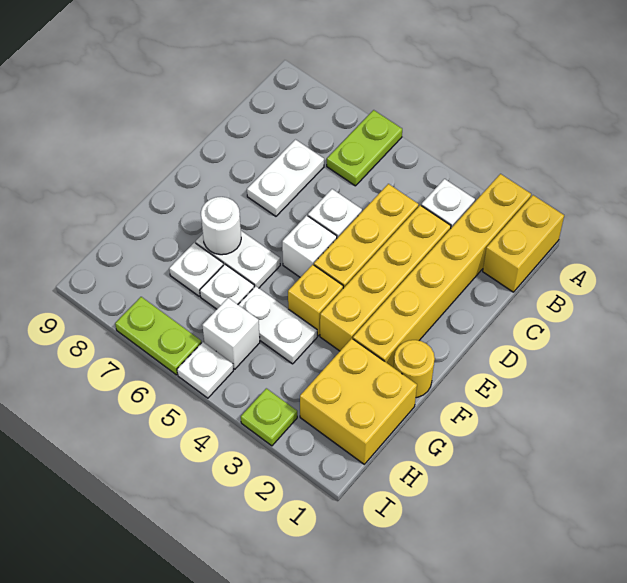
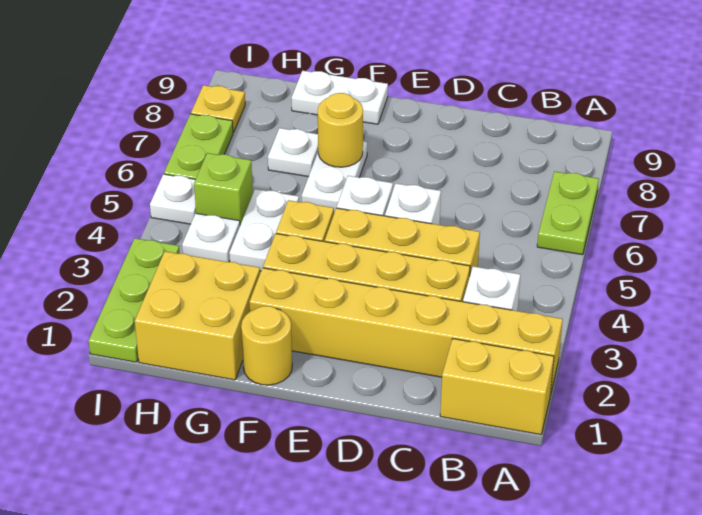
lime plate A6:B6 level 1 -> lime plate A6:A7 level 1
white plate C7:D7 level 1 -> white plate F9:G9 level 1
white round brick F7 level 2 -> yellow round brick F7 level 2
white plate G6 level 1 -> white plate H4 level 1
white brick H5 level 1 -> lime brick H5 level 1
lime plate I3 level 1 -> lime plate I1:I3 level 1
none -> yellow plate I8 level 1

